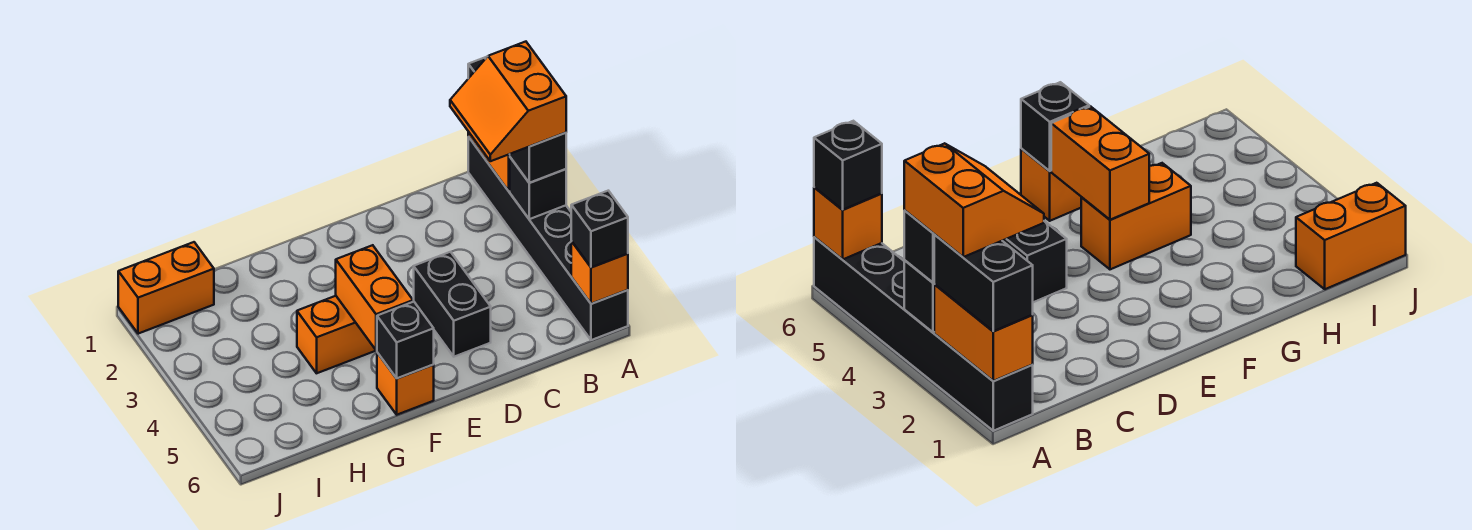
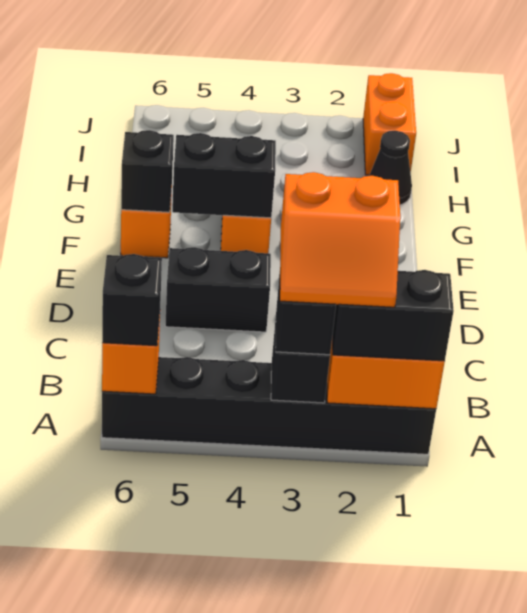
orange slope A2:B3 level 4 top A -> orange slope A2:B3 level 4 top B
orange brick F4:F5 level 2 -> black brick F4:F5 level 2
none -> black cone H1 level 1

